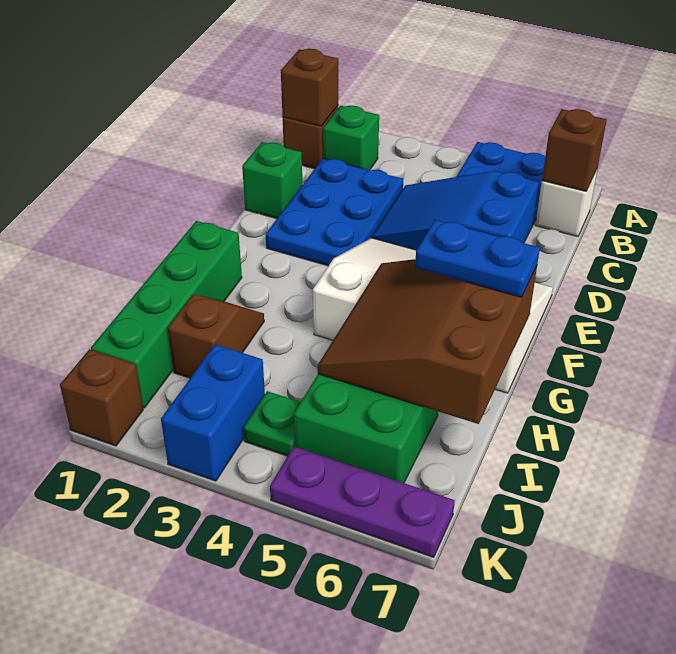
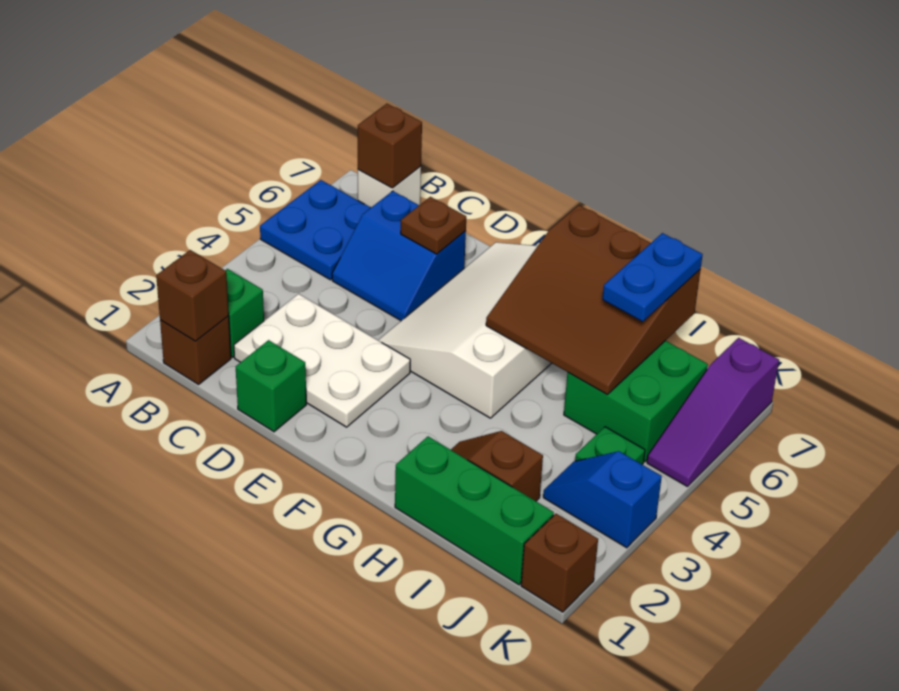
blue plate C2:E3 level 1 -> white plate C2:E3 level 1
blue slope C4:D6 level 1 top 6 -> blue slope C5:D6 level 1 top 6
none -> brown plate D6 level 2
green brick G1:J1 level 1 -> green brick H1:J1 level 1
blue plate G6:G7 level 3 -> blue plate I6:I7 level 3
blue brick J3:K3 level 1 -> blue slope J3:K3 level 1 top K
purple plate K5:K7 level 1 -> purple slope K5:K7 level 1 top 7

